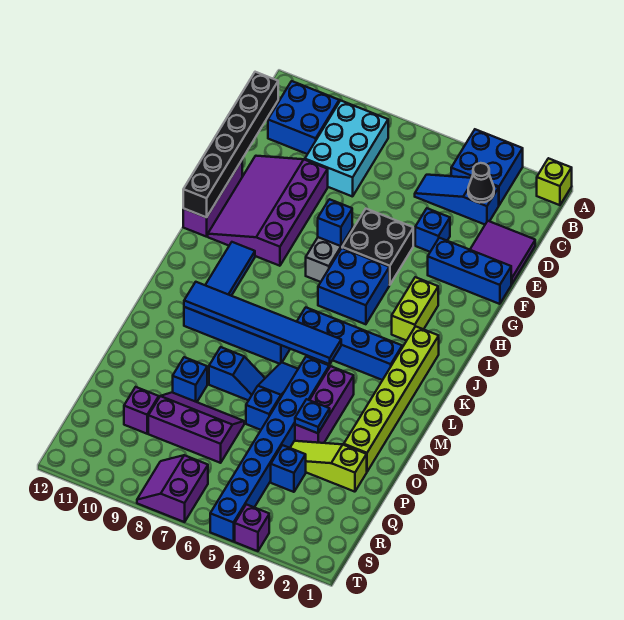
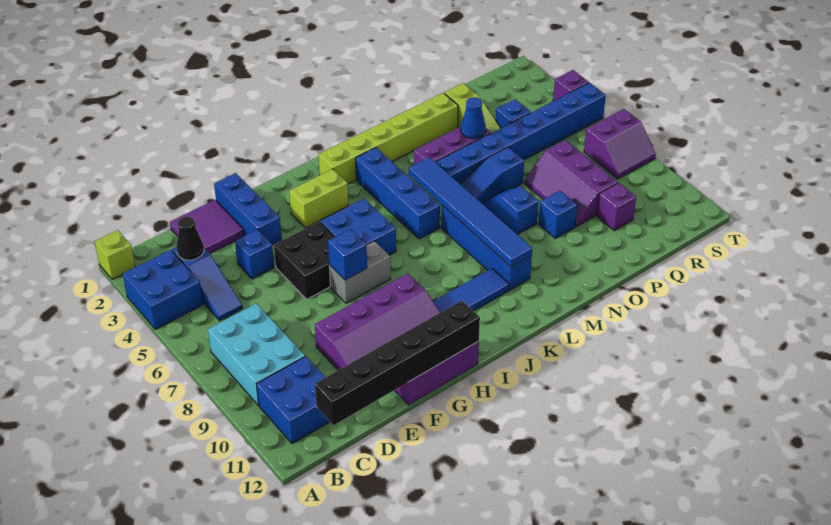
cyan brick B8:D9 level 1 -> cyan brick B7:C9 level 1
blue plate O4 level 2 -> blue cone O4 level 2

